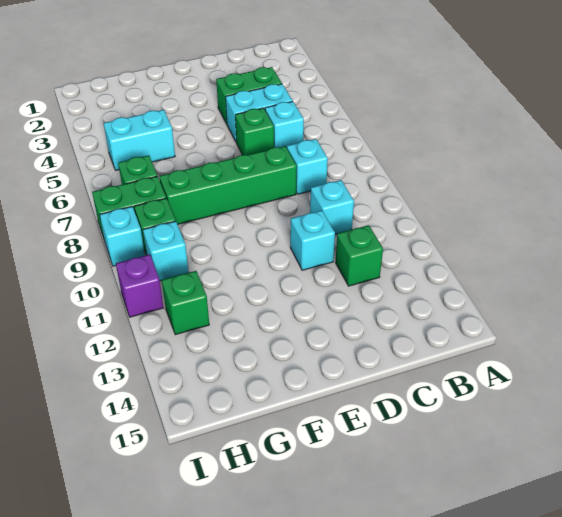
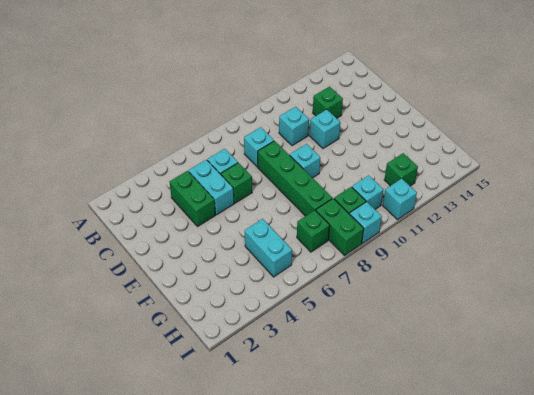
none -> cyan brick E9 level 1
purple brick I11 level 1 -> cyan brick I11 level 1

